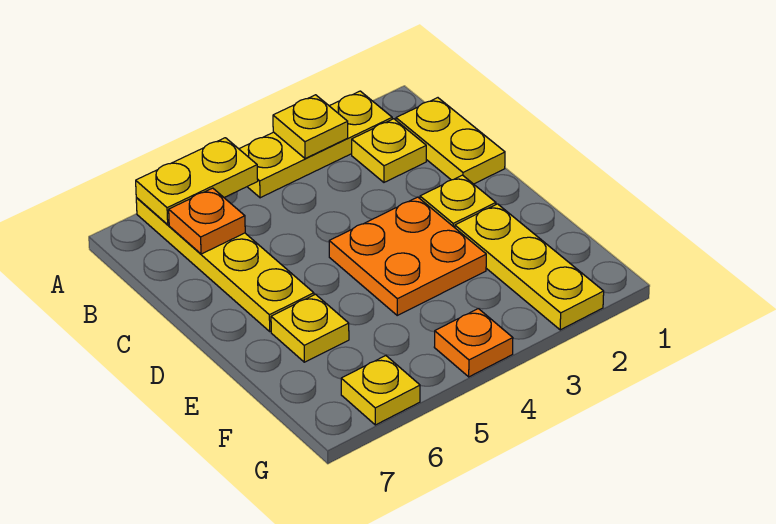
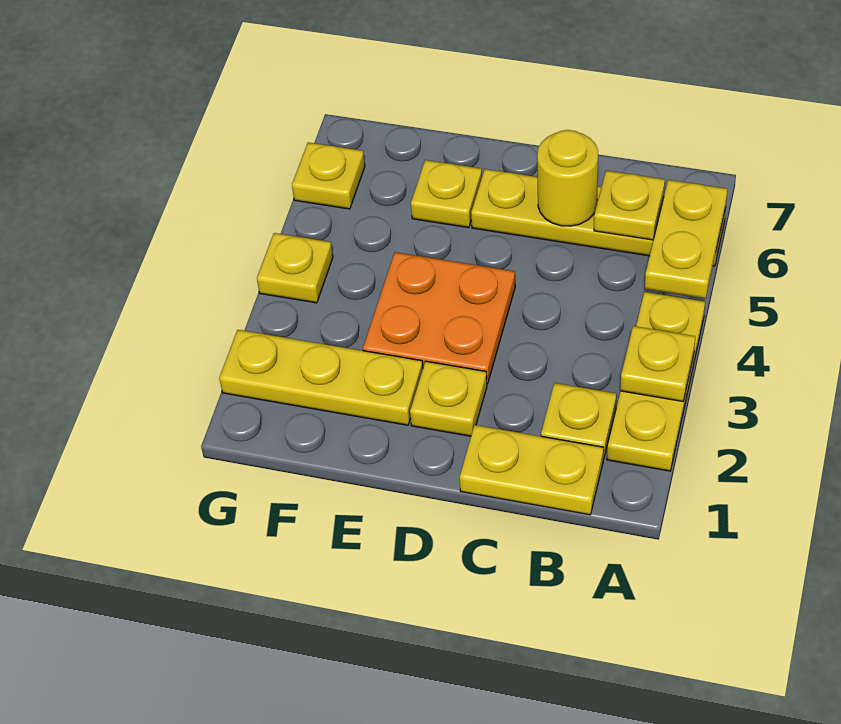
orange plate B6 level 2 -> yellow plate B6 level 2
none -> yellow round brick C6 level 2
orange plate G4 level 1 -> yellow plate G4 level 1

